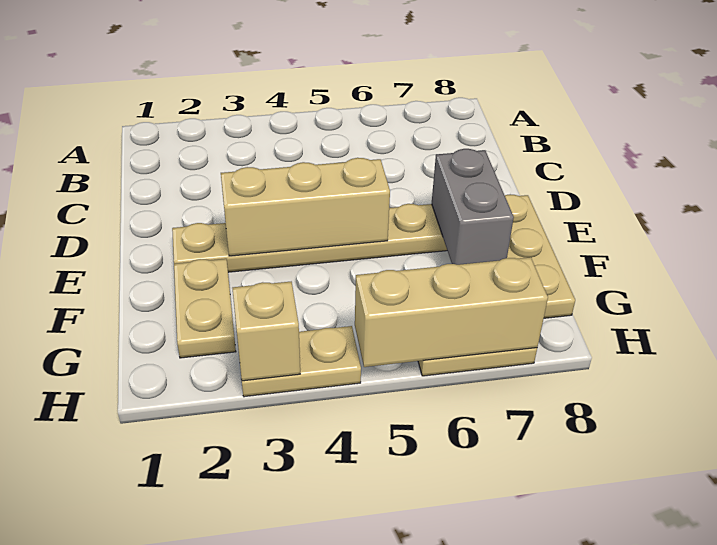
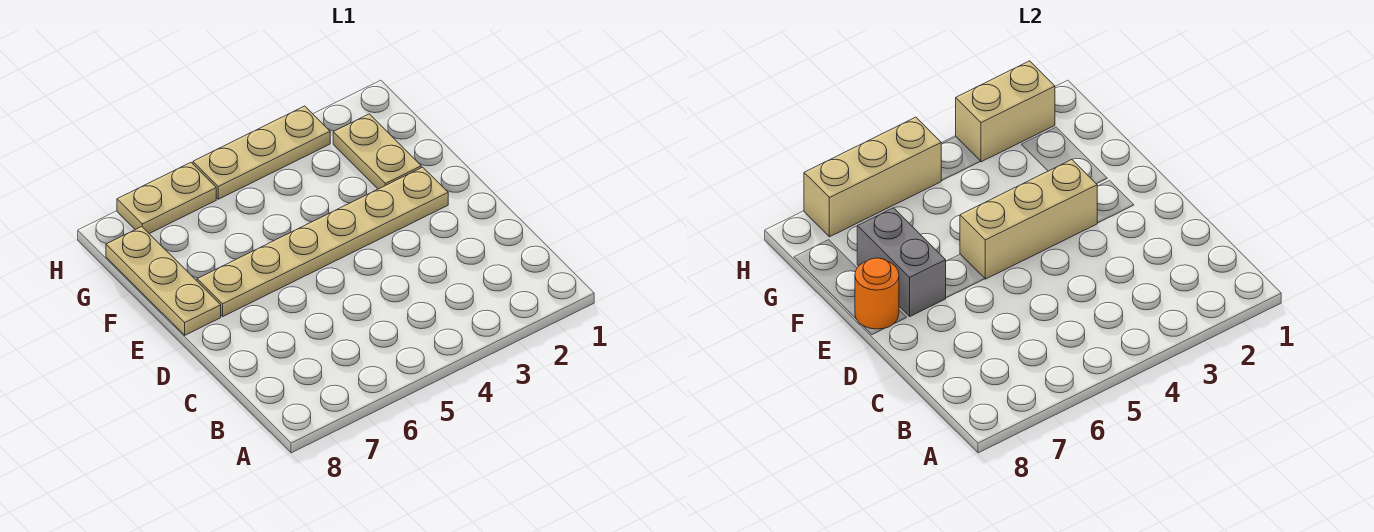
none -> orange round brick E8 level 2
tan plate H3:H4 level 1 -> tan plate H3:H5 level 1
tan brick H3 level 2 -> tan brick H2:H3 level 2

